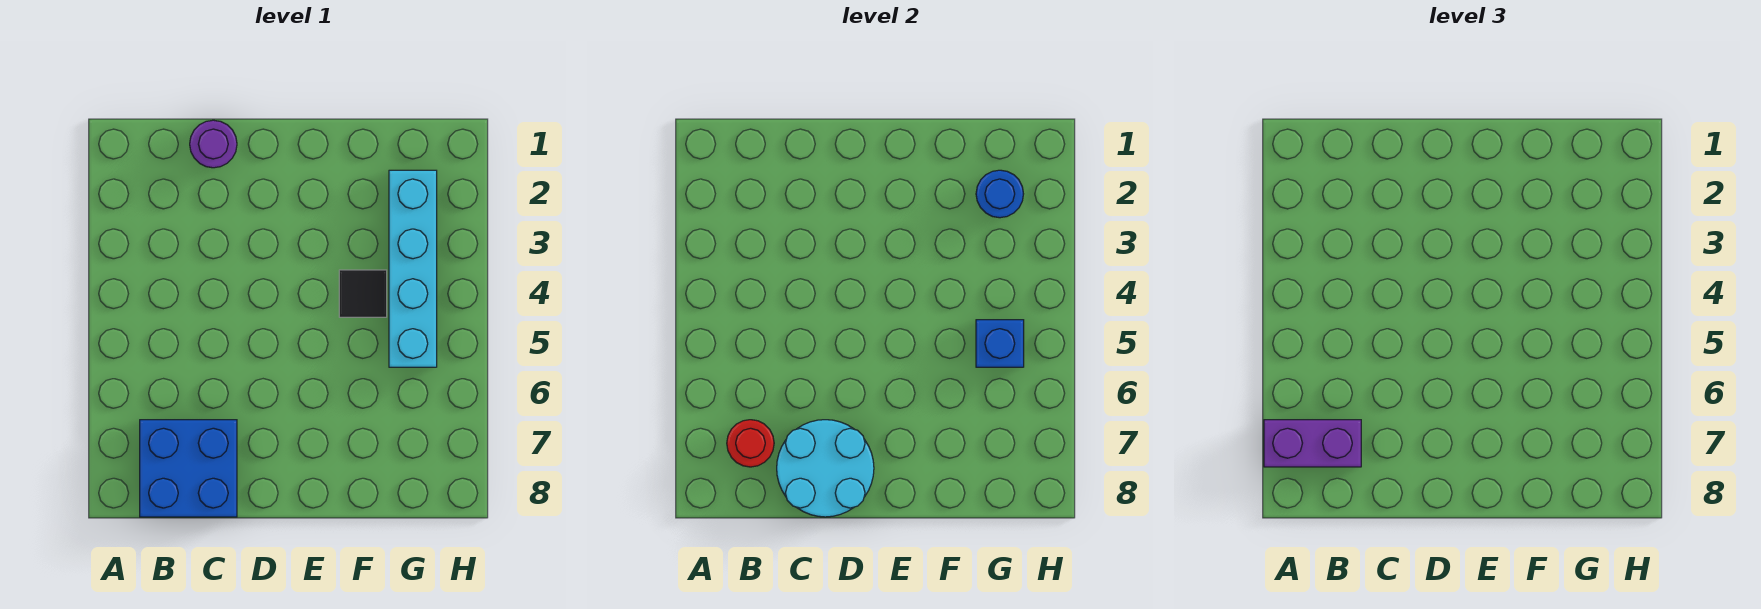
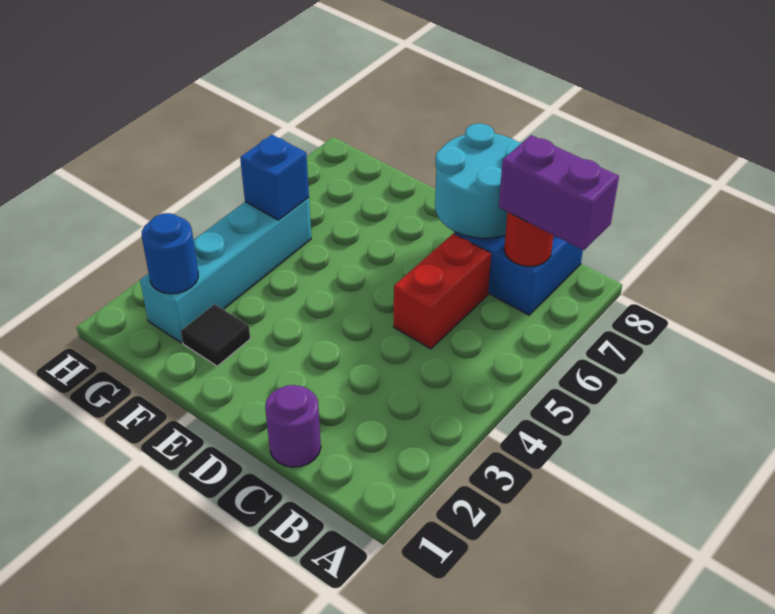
none -> red brick C5:C6 level 1
black tile F4 level 1 -> black tile F2 level 1

